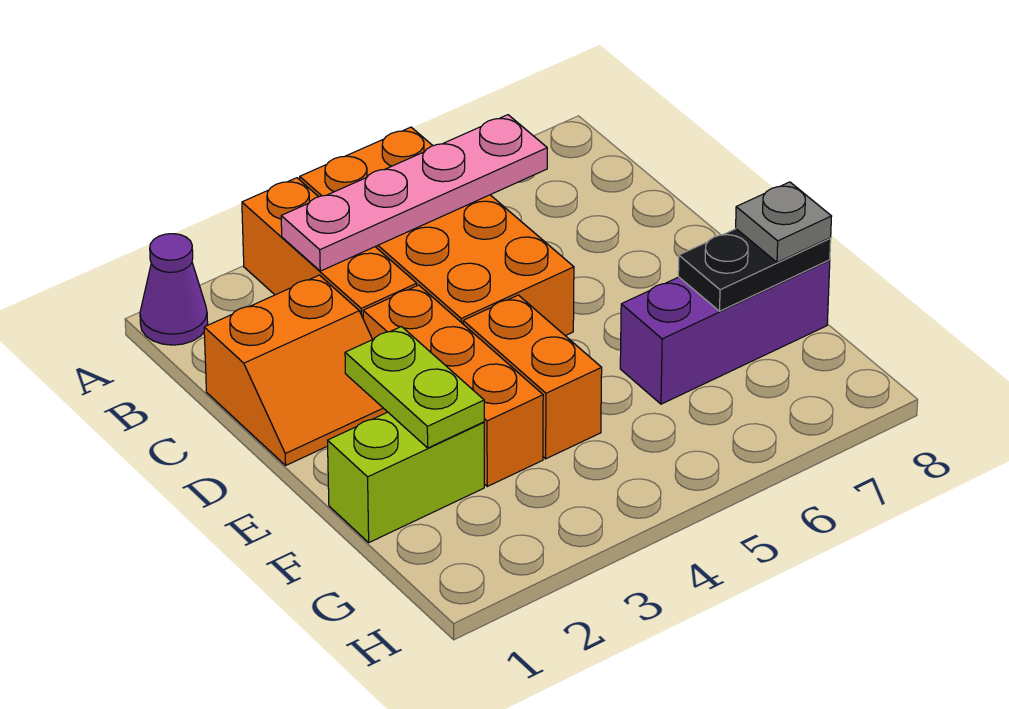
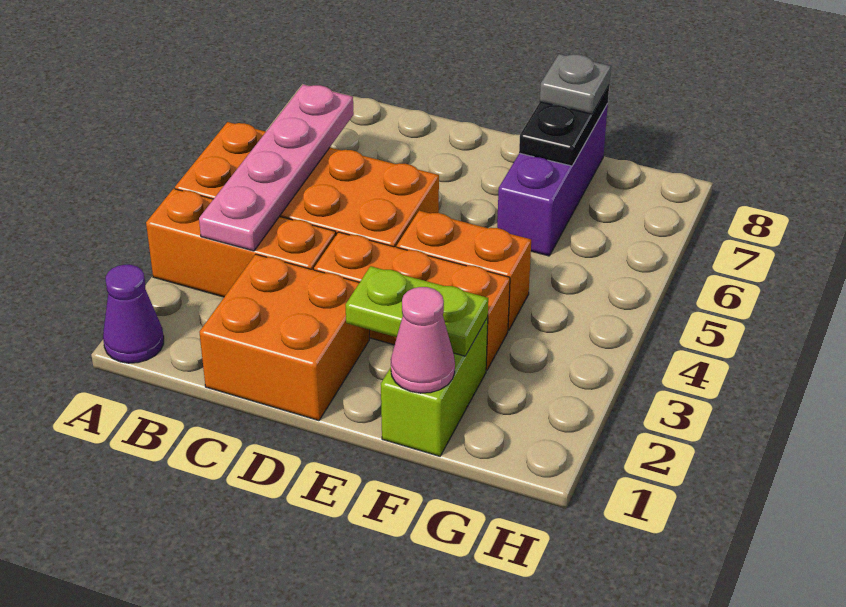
orange slope C1:D2 level 1 top C -> orange brick C1:D2 level 1
none -> pink cone F1 level 2

